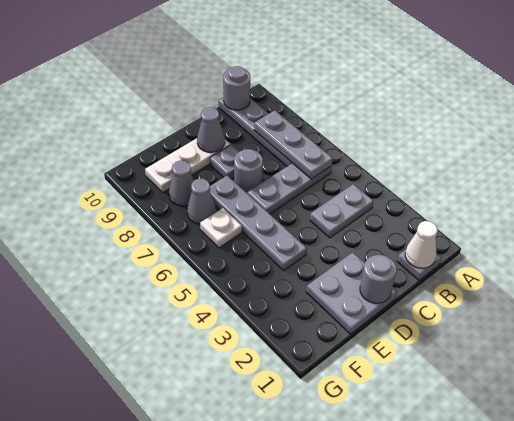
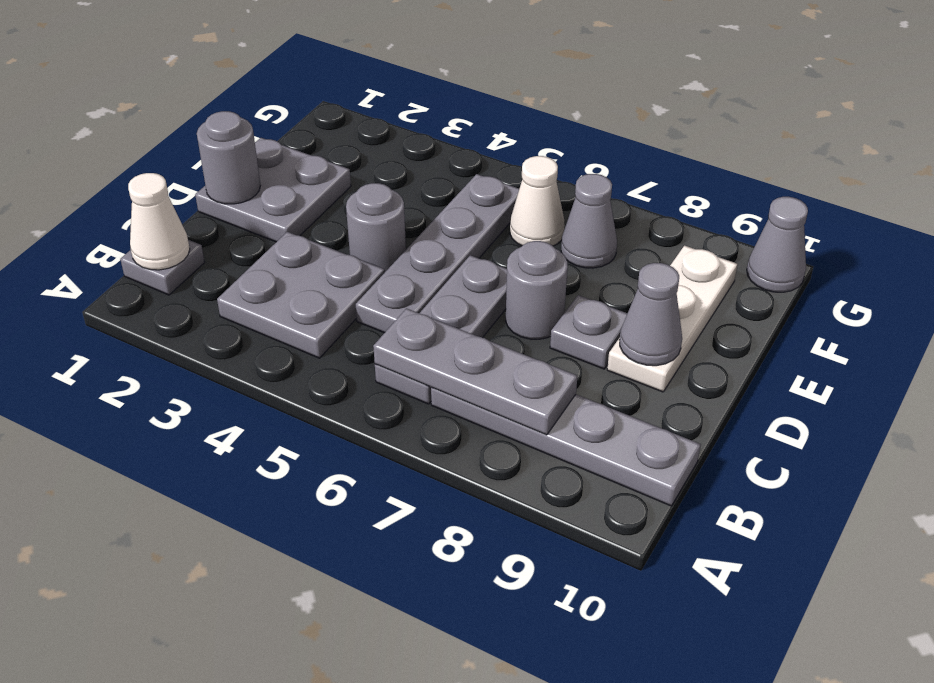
grey plate B4:C4 level 1 -> grey plate B3:C4 level 1
grey round brick B10 level 2 -> grey round brick D4 level 1
grey plate E4:E7 level 1 -> grey plate C5:F5 level 1
white plate F6 level 1 -> white cone F6 level 1
grey cone F8 level 1 -> grey cone G10 level 1

